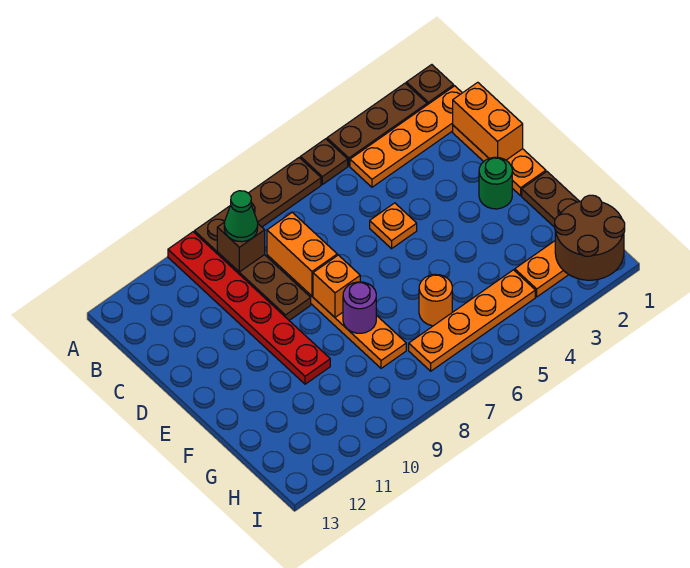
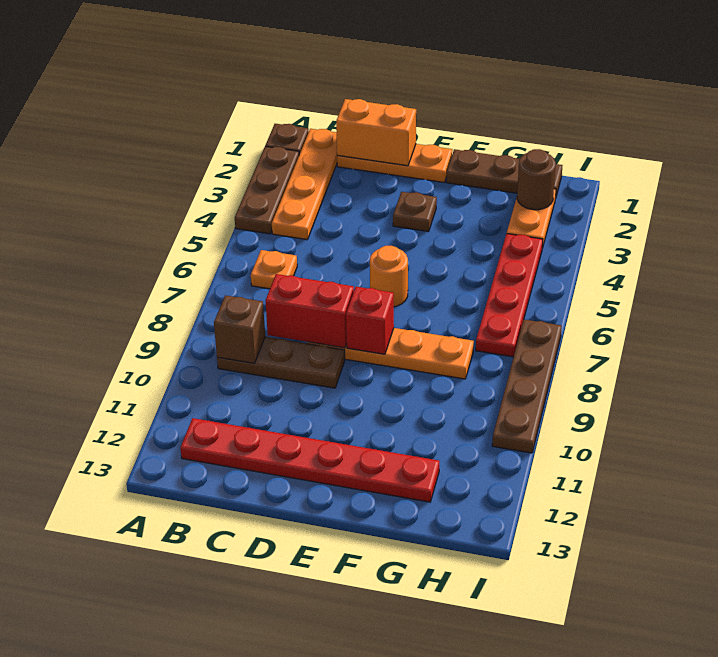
brown plate A5 level 1 -> brown plate E3 level 1
brown plate A6:A9 level 1 -> brown plate I7:I10 level 1
red plate A10:F10 level 1 -> red plate B12:G12 level 1
green cone B9 level 3 -> none
orange brick C8:D8 level 2 -> red brick C8:D8 level 2
orange plate D5 level 1 -> orange plate B6 level 1
green round brick E2 level 1 -> none
orange brick E8 level 2 -> red brick E8 level 2
purple round brick F8 level 2 -> none
orange round brick G6 level 1 -> orange round brick E6 level 1
brown round brick H1:I2 level 2 -> brown round brick H2 level 2
orange plate H4:H7 level 1 -> red plate H4:H7 level 1

